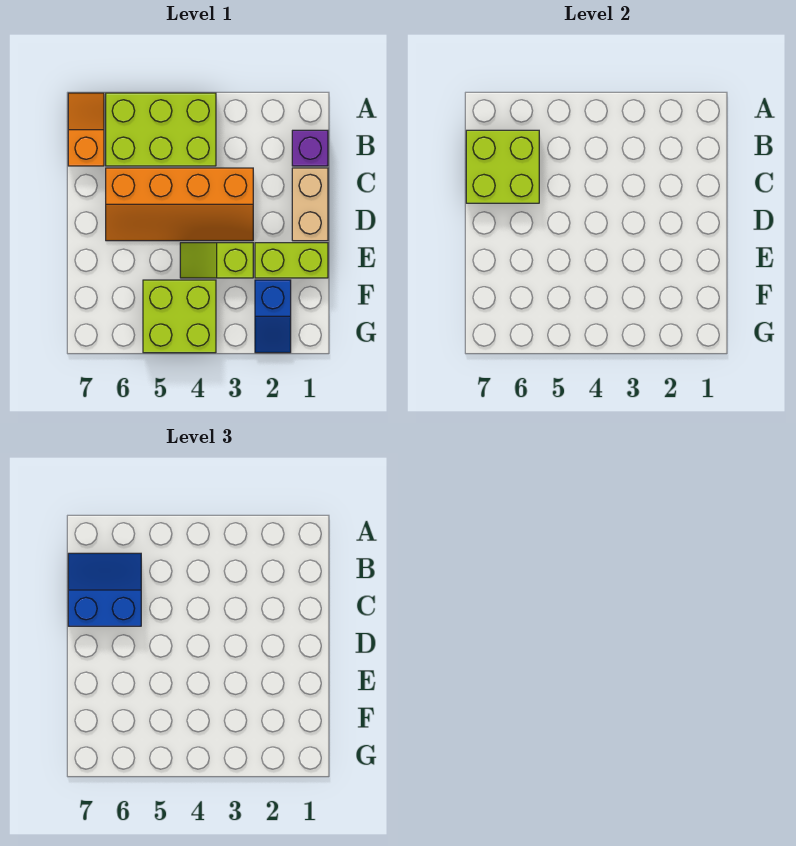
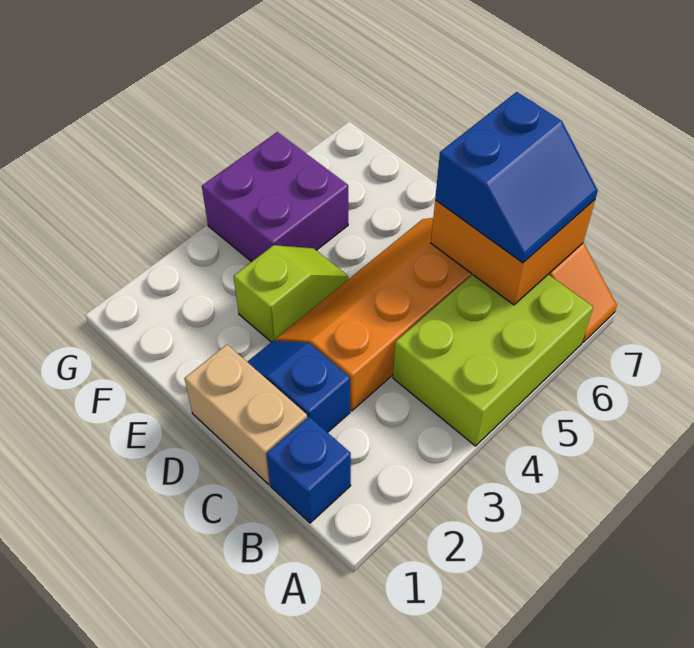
purple brick B1 level 1 -> blue brick B1 level 1
lime brick B6:C7 level 2 -> orange brick B6:C7 level 2
lime brick E1:E2 level 1 -> none
blue slope F2:G2 level 1 top F -> blue slope C2:D2 level 1 top C
lime brick F4:G5 level 1 -> purple brick F4:G5 level 1

